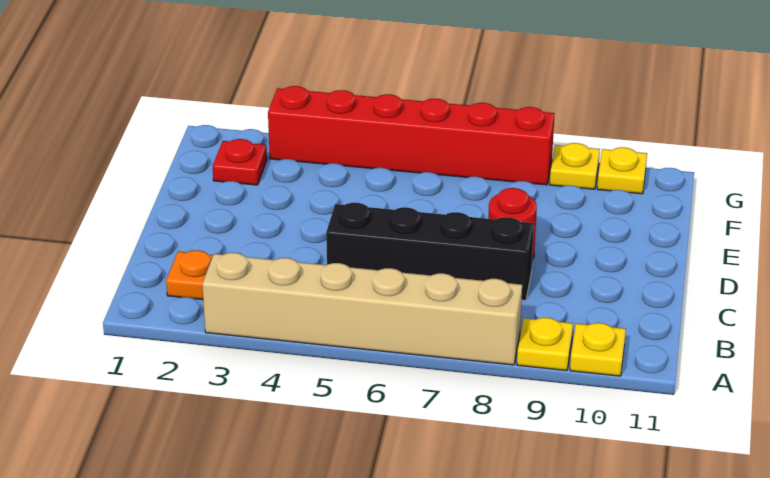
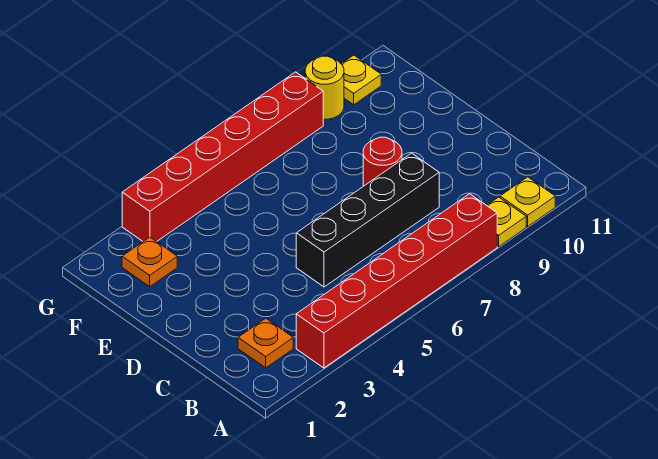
tan brick A3:A8 level 1 -> red brick A3:A8 level 1
red plate F2 level 1 -> orange plate F2 level 1
yellow plate G9 level 1 -> yellow round brick G9 level 1

